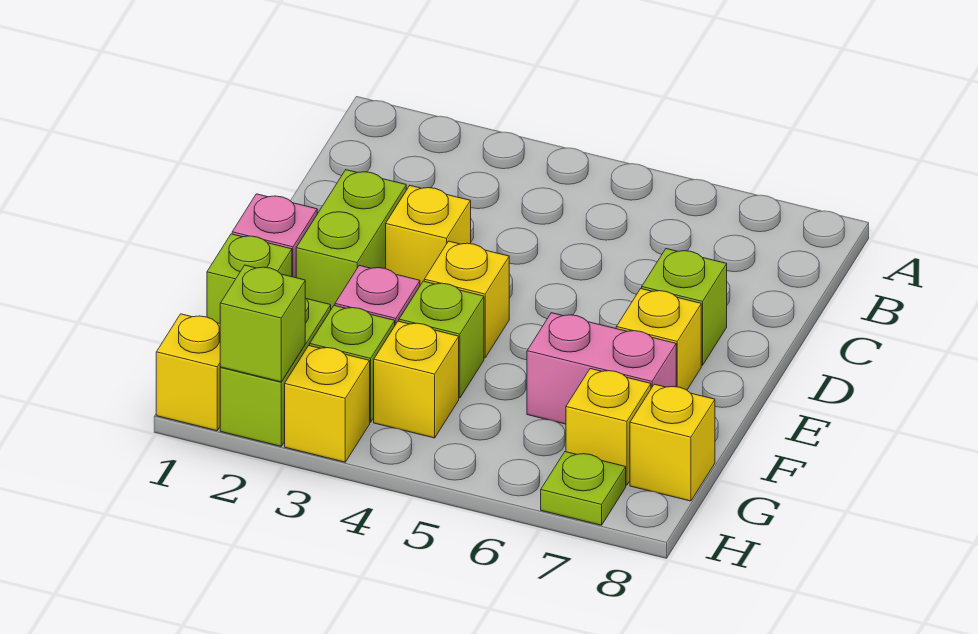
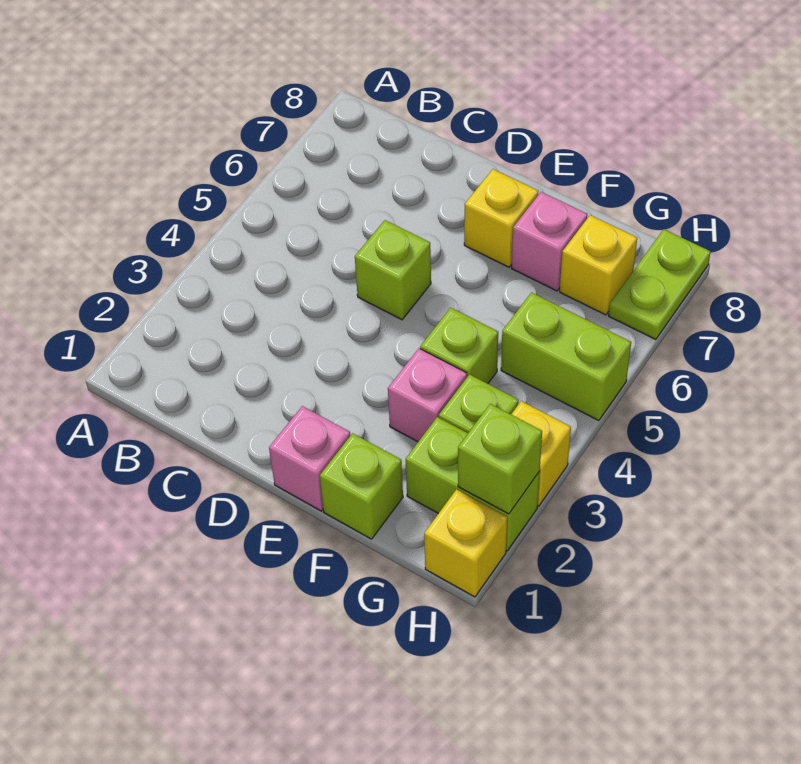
lime brick D2:E2 level 1 -> lime brick G5:H5 level 1
yellow brick D3 level 1 -> none
lime brick D7 level 1 -> lime brick D5 level 1
yellow brick E4 level 1 -> none
pink brick F6:F7 level 1 -> pink brick F7 level 1
yellow brick G4 level 1 -> none
yellow brick G8 level 1 -> none
lime plate H7 level 1 -> lime plate H7:H8 level 1

